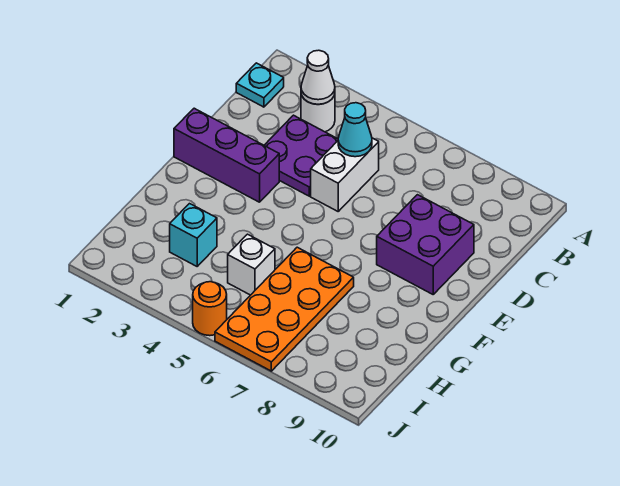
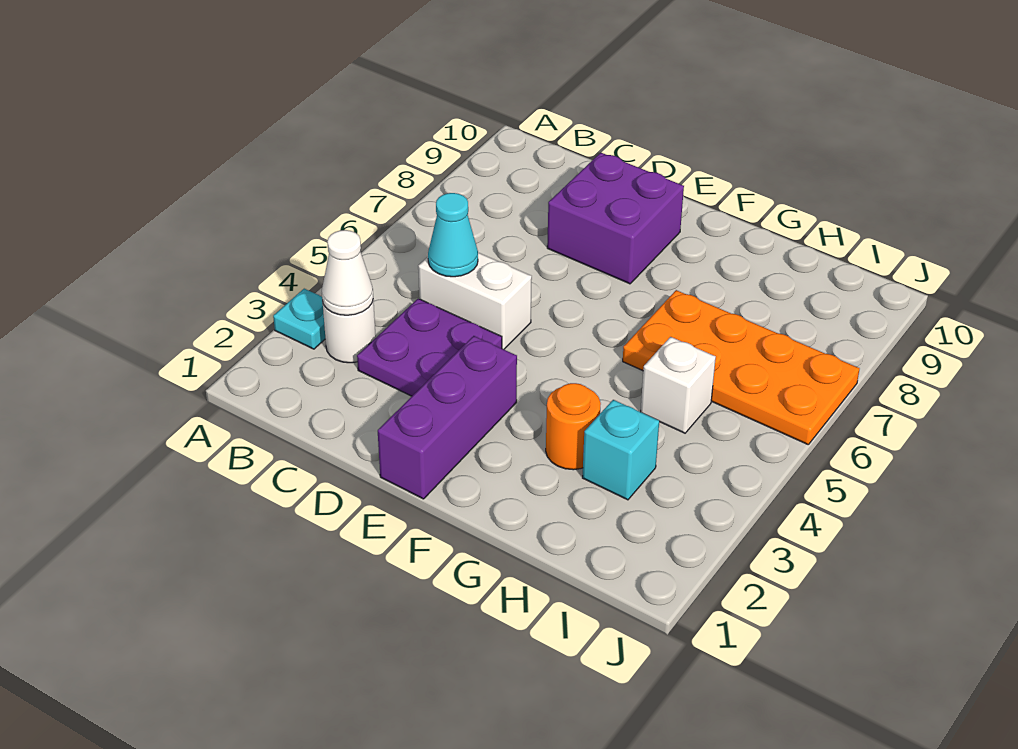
cyan plate B1 level 1 -> cyan plate A3 level 1
orange round brick J5 level 1 -> orange round brick G3 level 1

